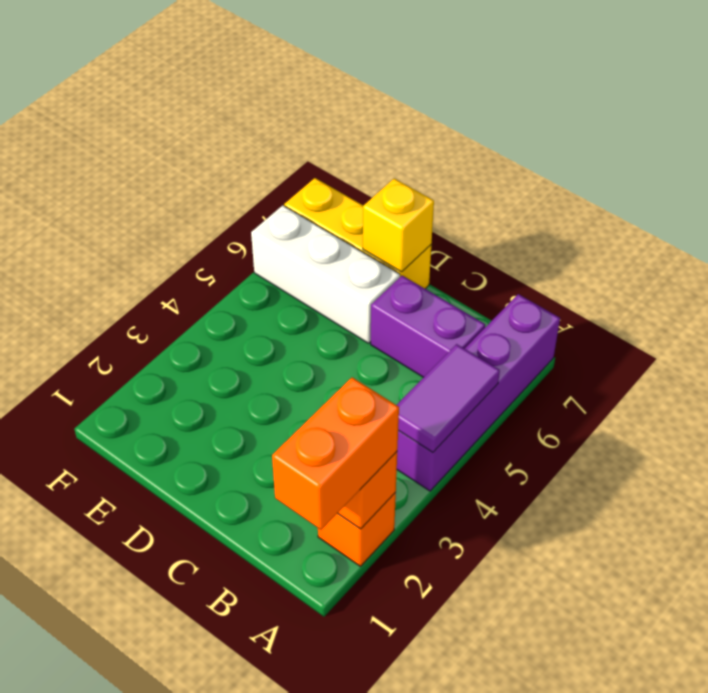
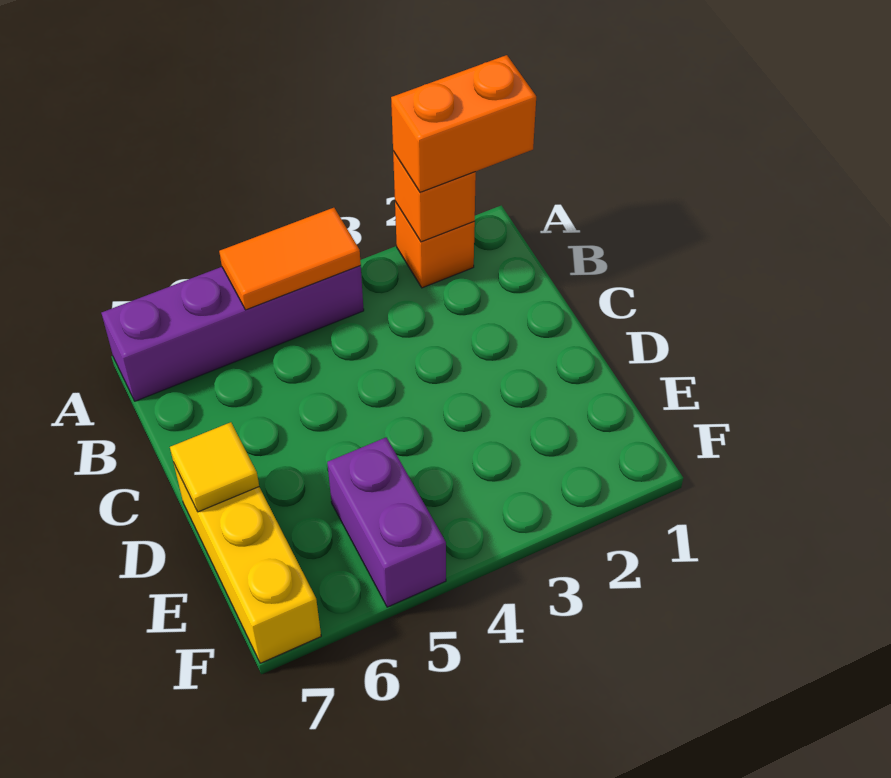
purple tile A4:A5 level 2 -> orange tile A4:A5 level 2
purple brick B6:C6 level 1 -> purple brick E5:F5 level 1
white brick D6:F6 level 1 -> none
yellow brick D7 level 2 -> yellow tile D7 level 2

